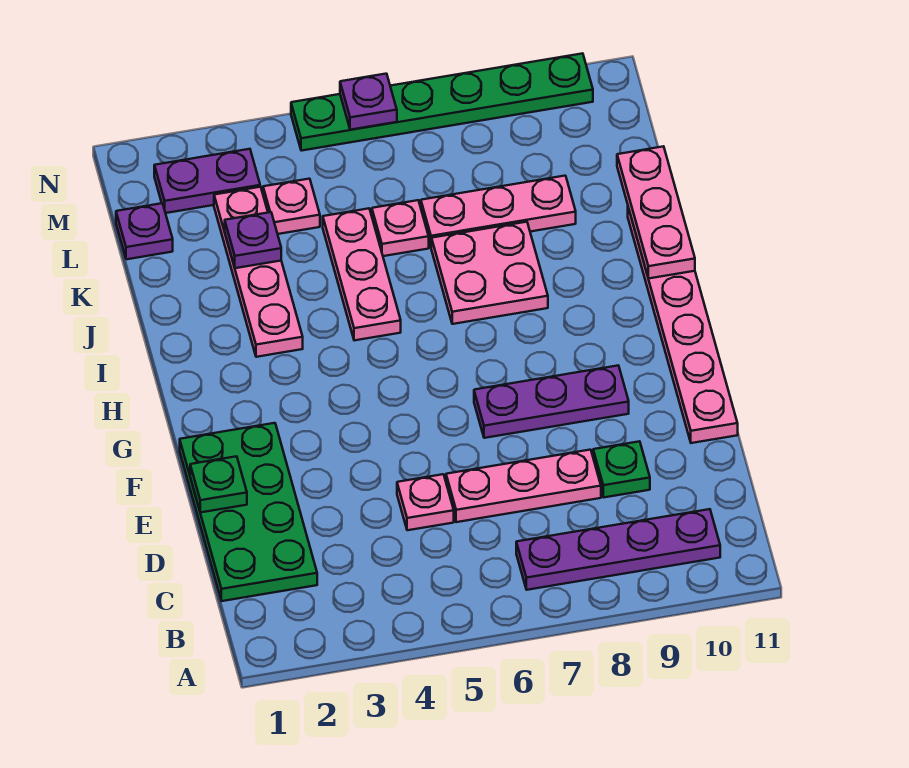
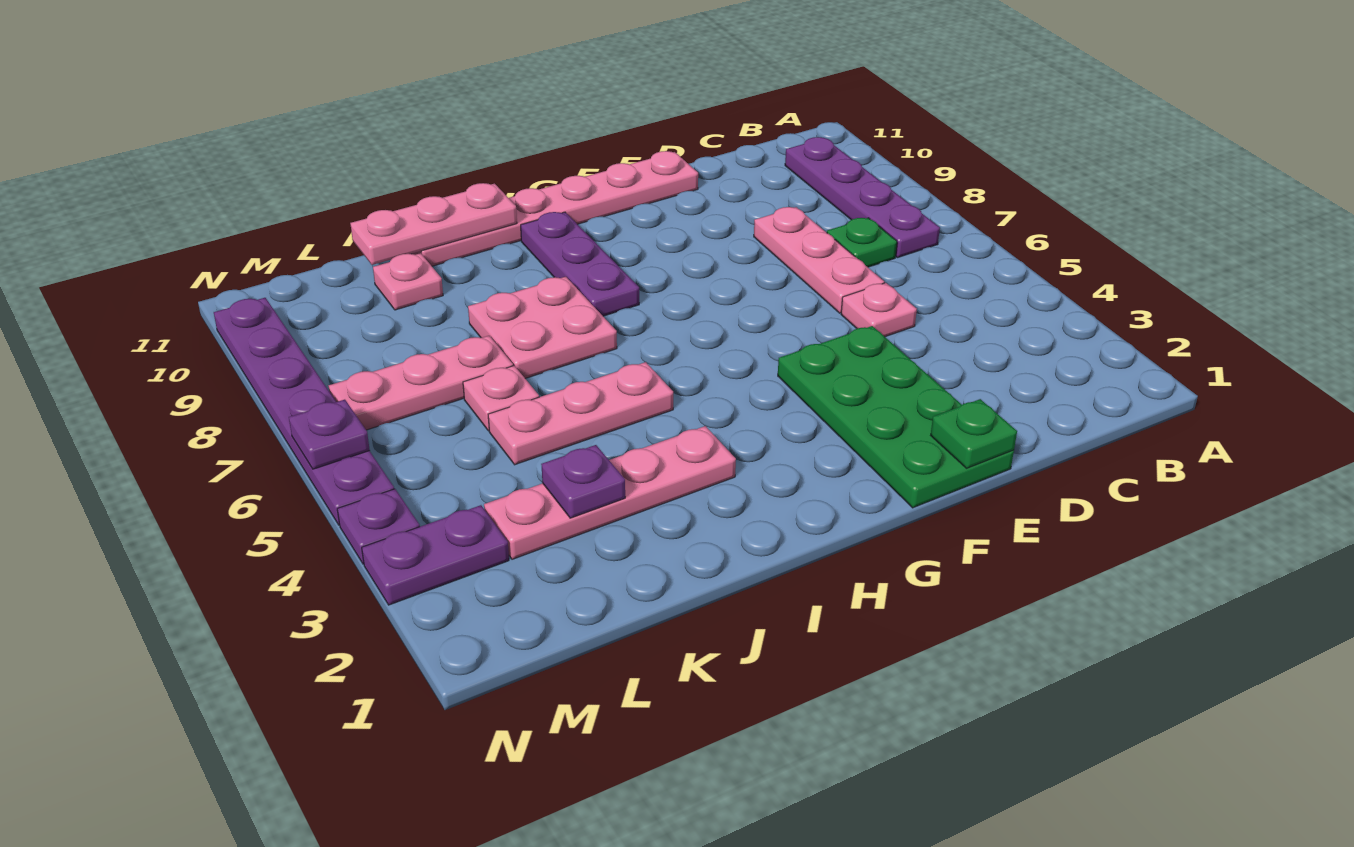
green plate C1:F2 level 1 -> green plate E1:F4 level 1
green plate D9 level 1 -> green plate C7 level 1
purple plate F7:F9 level 1 -> purple plate H8:H10 level 1
pink plate K7:K9 level 1 -> pink plate K7:M7 level 1
purple plate L1 level 1 -> purple plate N4 level 1
pink plate L4 level 1 -> pink plate K10 level 1
purple plate M2:M3 level 1 -> purple plate M3:N3 level 1
green plate N5:N10 level 1 -> purple plate N5:N10 level 1

